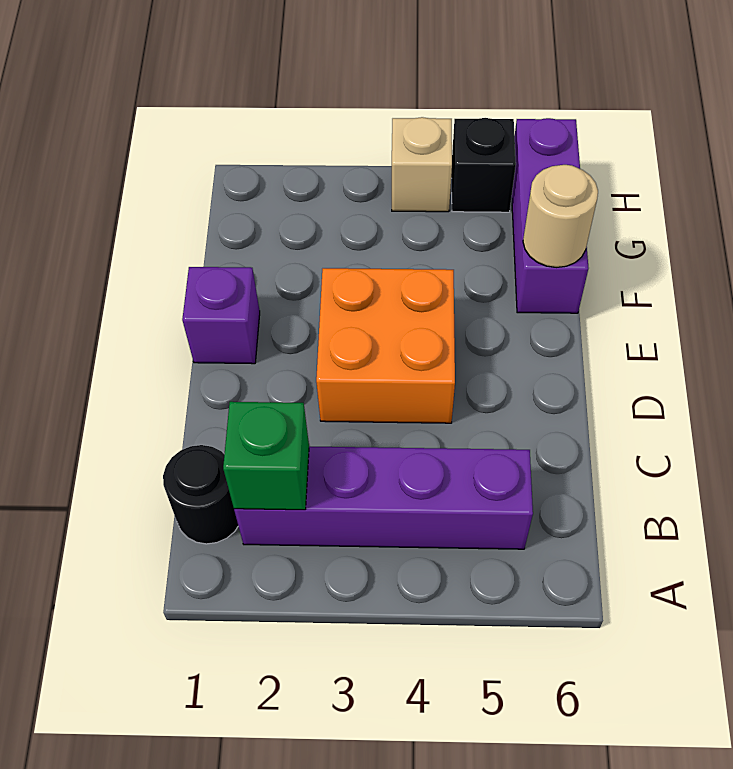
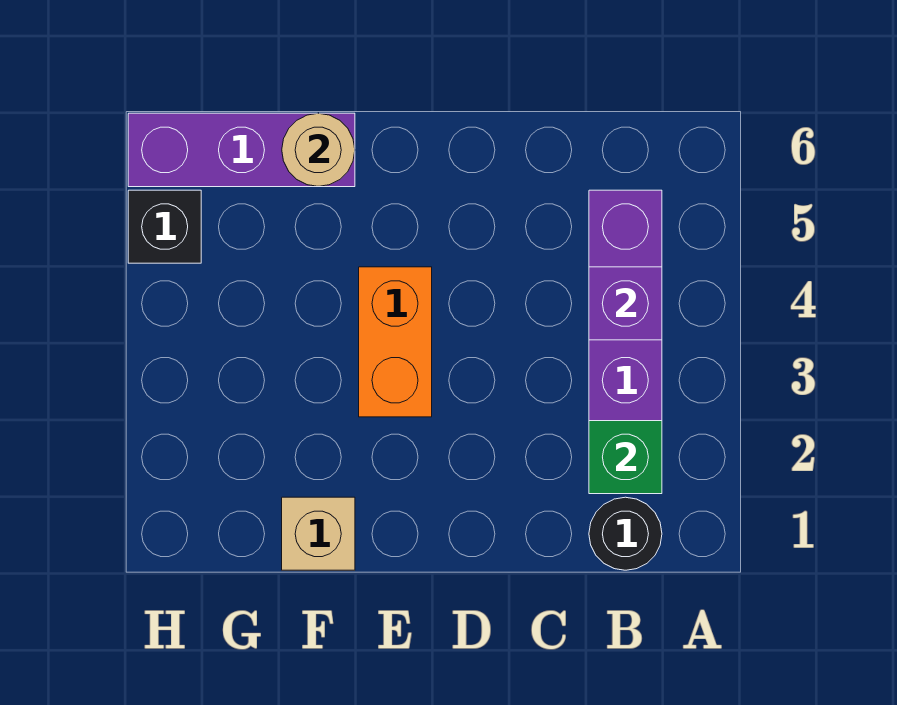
orange brick D3:E4 level 1 -> orange brick E3:E4 level 1
purple brick E1 level 1 -> purple brick B4 level 2
tan brick H4 level 1 -> tan brick F1 level 1

